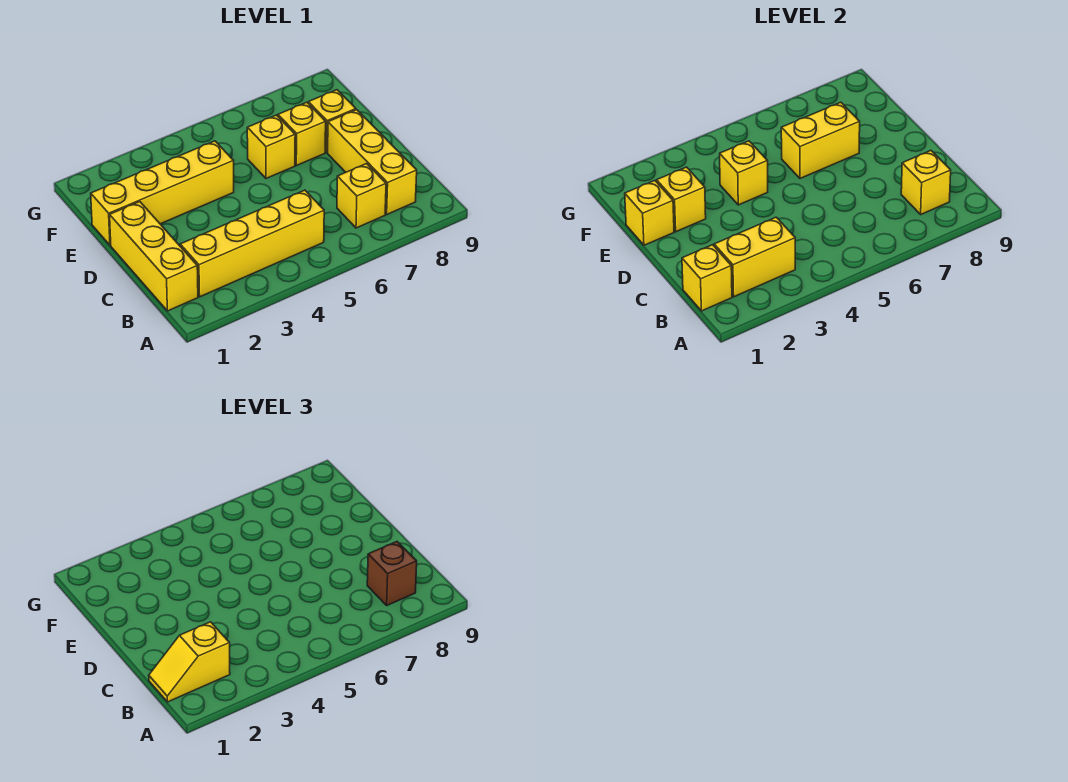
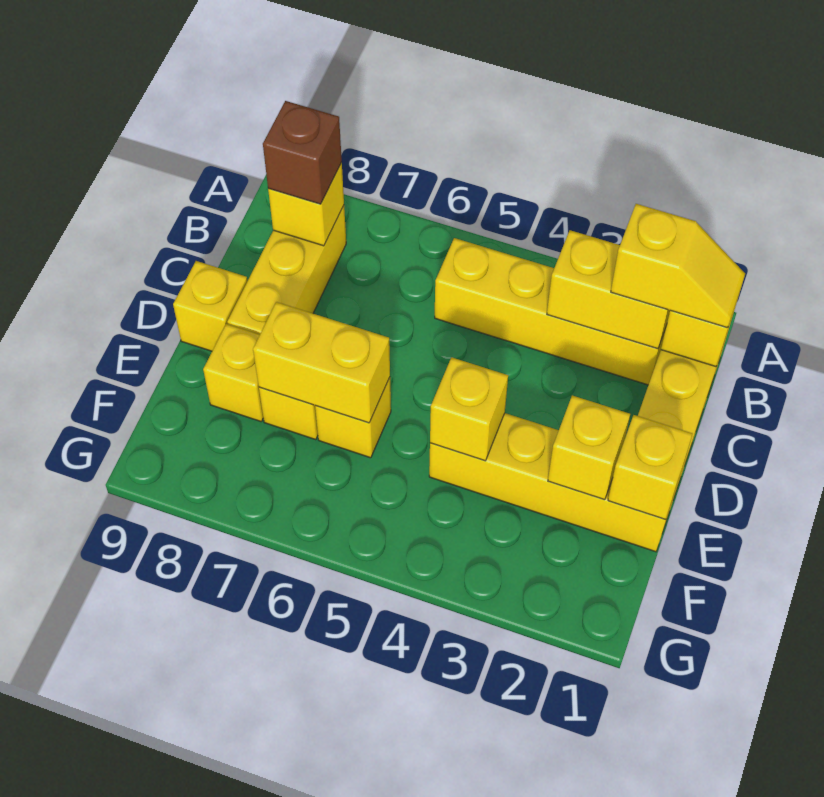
yellow brick B7 level 1 -> yellow brick D9 level 1

